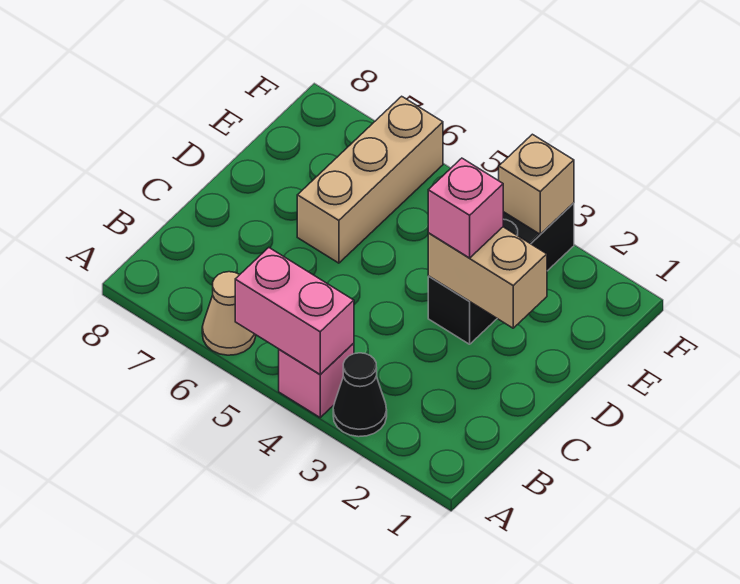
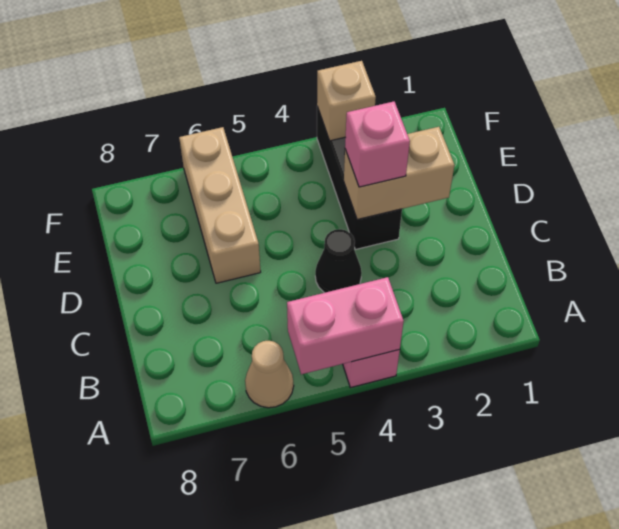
black cone A3 level 1 -> black cone C4 level 1

